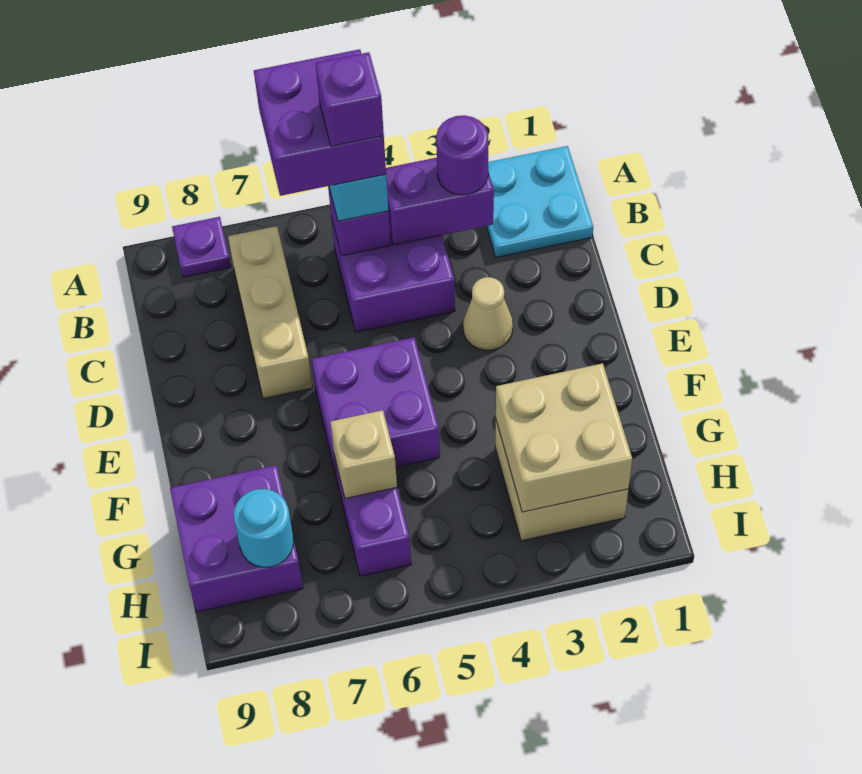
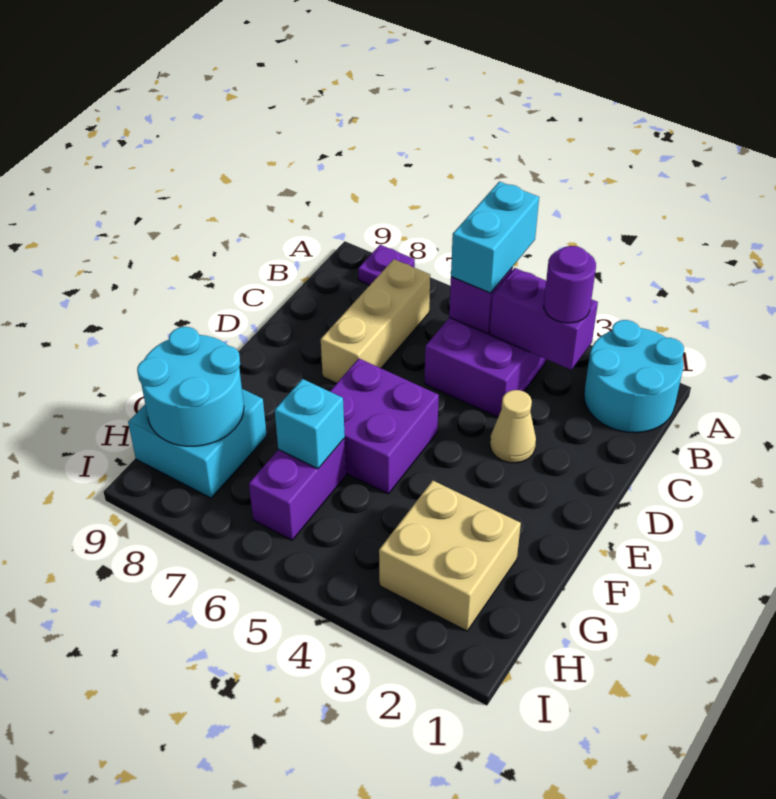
cyan plate A1:B2 level 1 -> cyan round brick A1:B2 level 1
purple brick A5:B6 level 4 -> none
purple brick B5 level 5 -> none
tan brick G2:H3 level 2 -> none
tan brick G6 level 2 -> cyan brick G6 level 2
purple brick G8:H9 level 1 -> cyan brick G8:H9 level 1
cyan round brick H8 level 2 -> cyan round brick G8:H9 level 2

